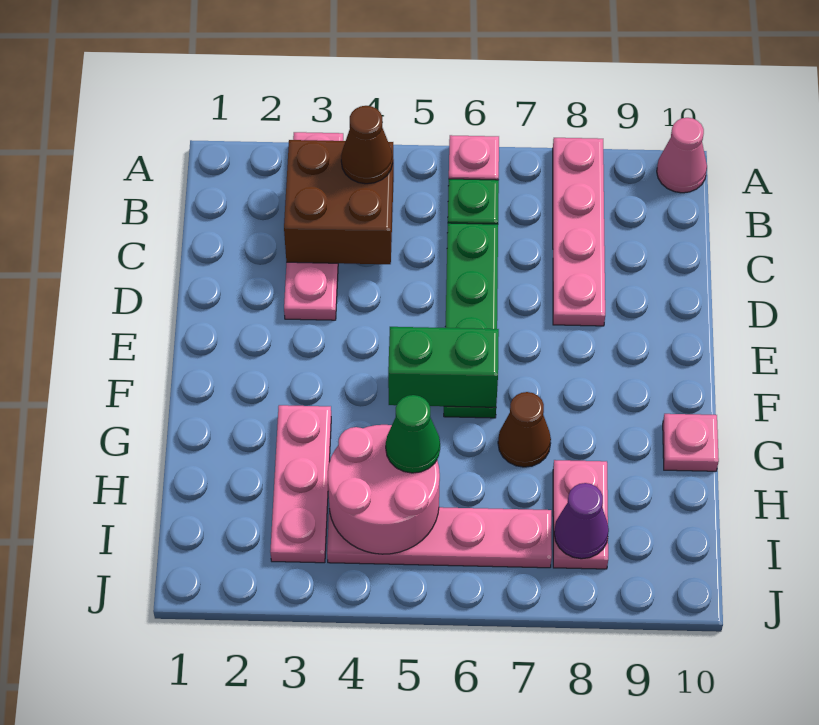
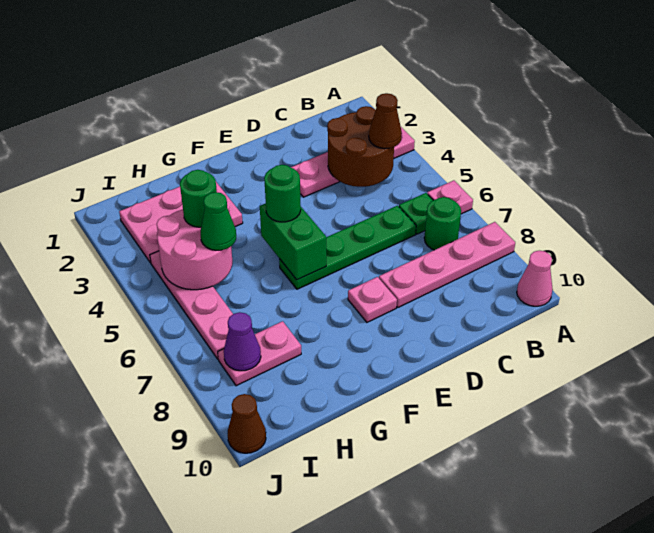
brown brick B3:C4 level 2 -> brown round brick B3:C4 level 2
none -> green round brick B7 level 1
none -> green round brick F5 level 3
pink plate G3:I3 level 1 -> pink plate G2:I3 level 1
brown cone G7 level 1 -> brown cone J10 level 1
pink plate G10 level 1 -> pink plate E8 level 1
none -> green round brick H4 level 3

